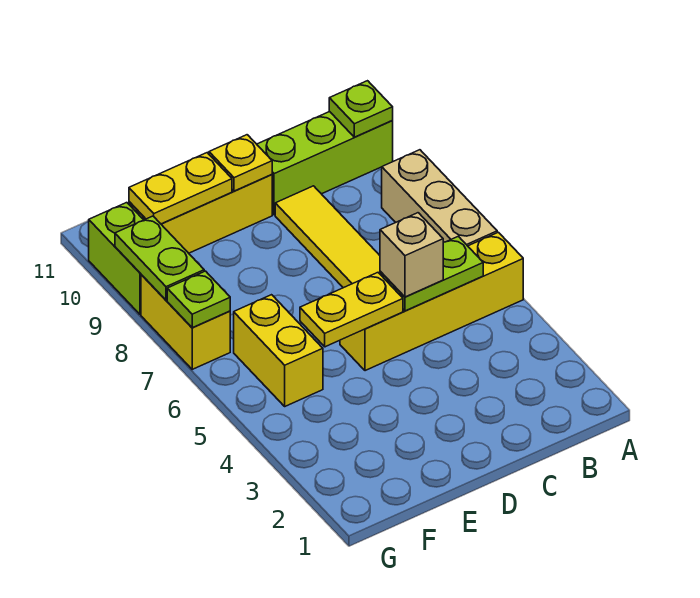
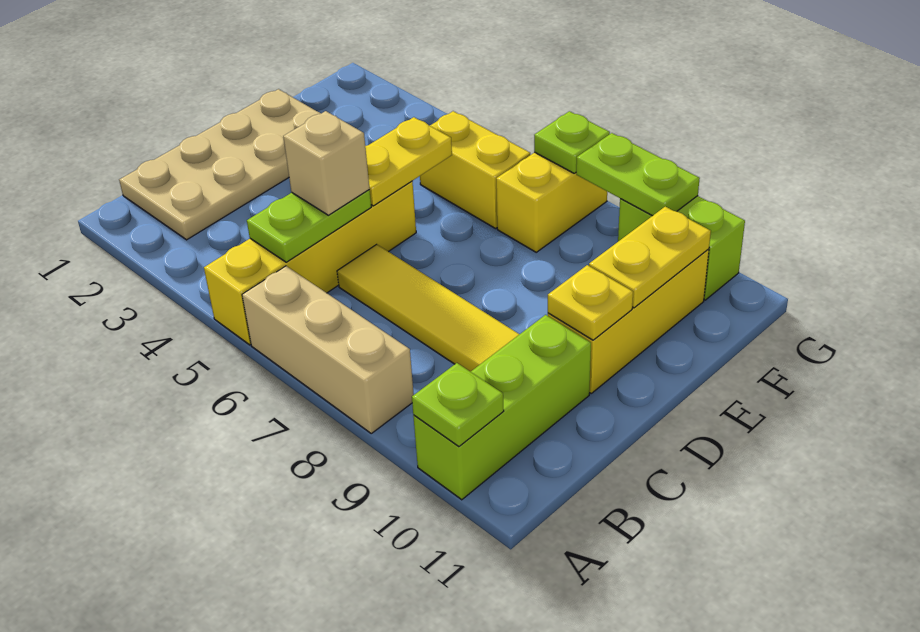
none -> tan plate B1:E2 level 1
yellow brick G7:G8 level 1 -> yellow brick F7:G7 level 1

